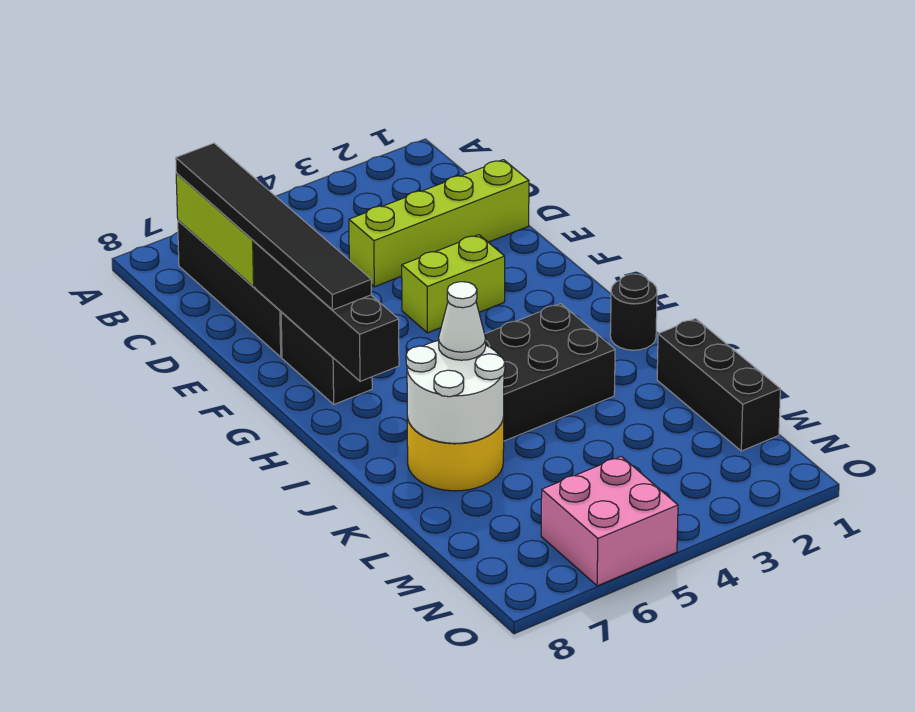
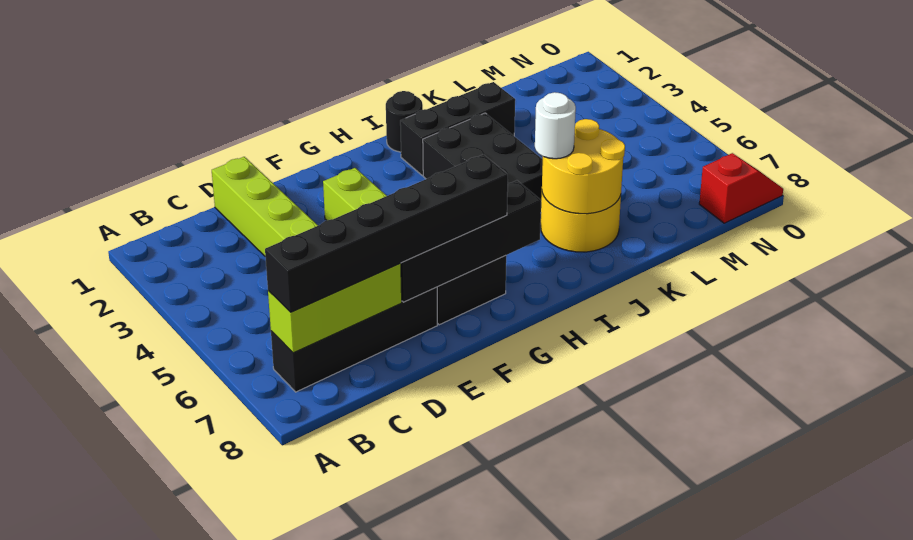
black tile B7:G7 level 3 -> black brick B7:G7 level 3
white round brick J6:K7 level 2 -> yellow round brick J6:K7 level 2
white cone J6 level 3 -> white round brick J6 level 3
black brick K1:M1 level 1 -> black brick I2:K2 level 1
pink brick N5:O6 level 1 -> none
none -> red slope N8:O8 level 1 top N

